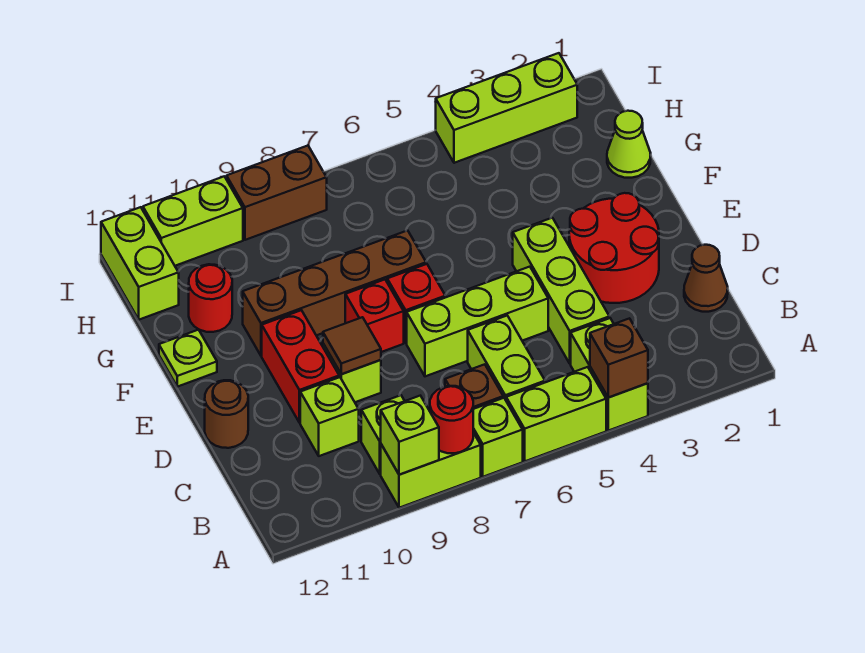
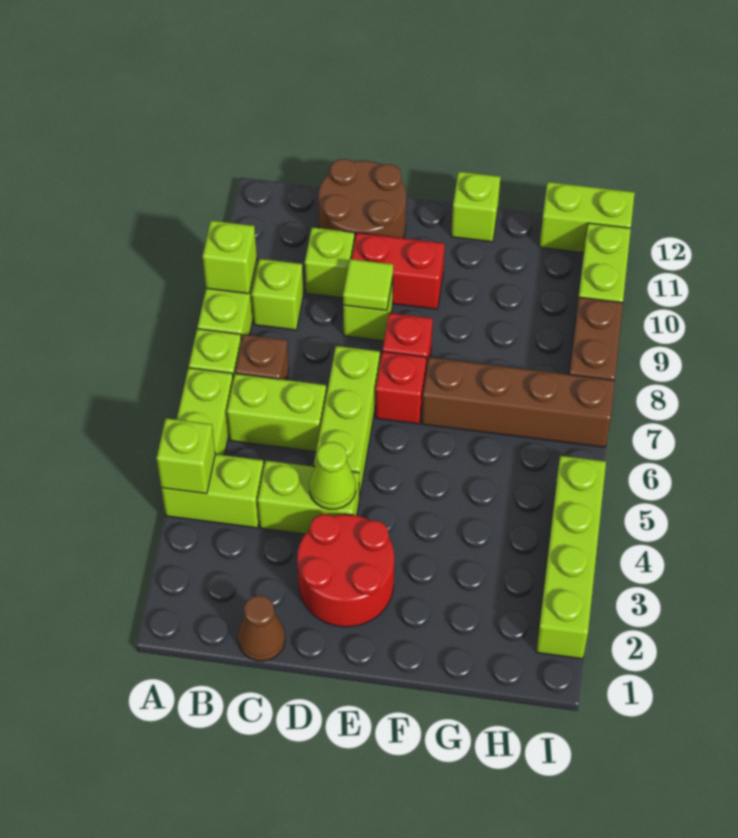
brown brick A4 level 2 -> lime brick A4 level 2
red round brick A8 level 2 -> none
lime brick C4:E4 level 1 -> lime brick C4:D4 level 1
brown tile D9 level 2 -> lime tile D9 level 2
brown round brick D12 level 1 -> brown round brick C11:D12 level 1
brown brick F7:F10 level 1 -> brown brick F7:I7 level 1
lime plate F12 level 1 -> lime brick F12 level 1
lime cone G1 level 1 -> lime cone D4 level 2
red round brick G11 level 1 -> none
lime brick I2:I4 level 1 -> lime brick I2:I5 level 1

